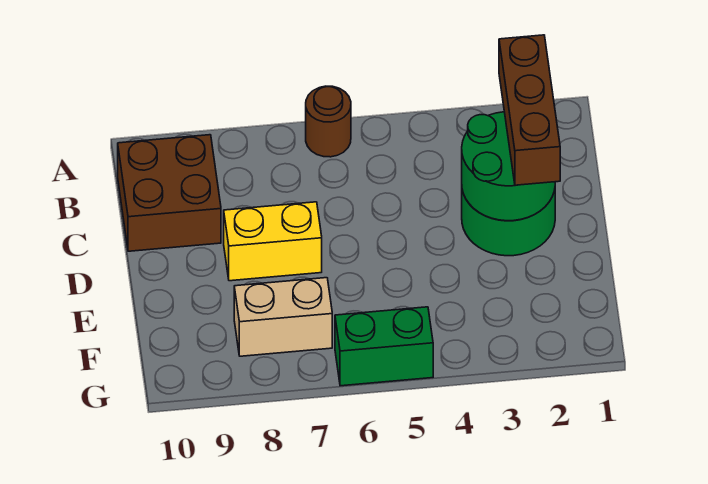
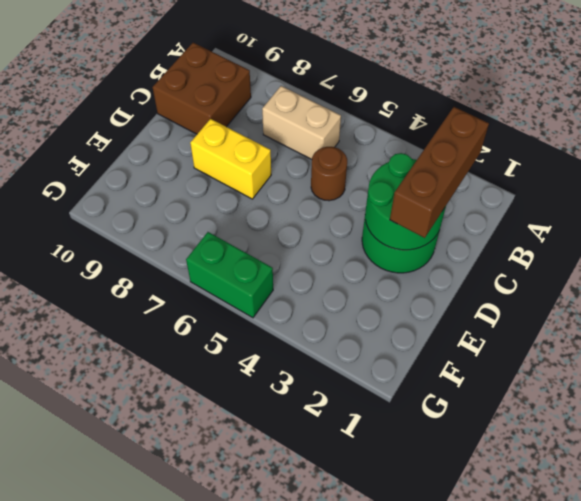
brown round brick A6 level 1 -> brown round brick C5 level 1
tan brick F7:F8 level 1 -> tan brick B6:B7 level 1

